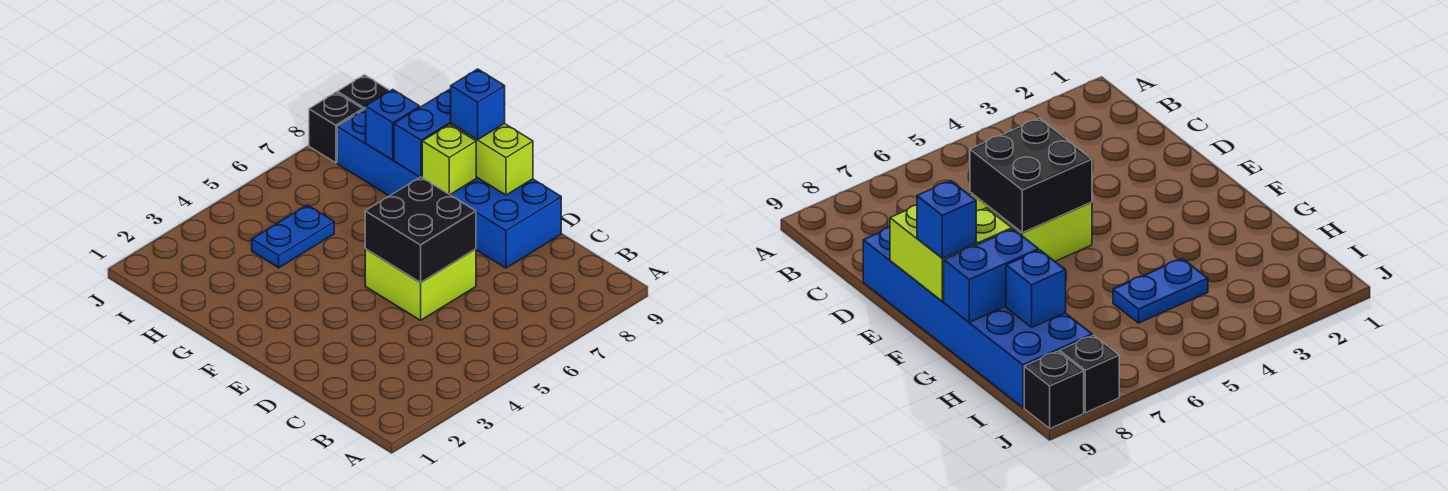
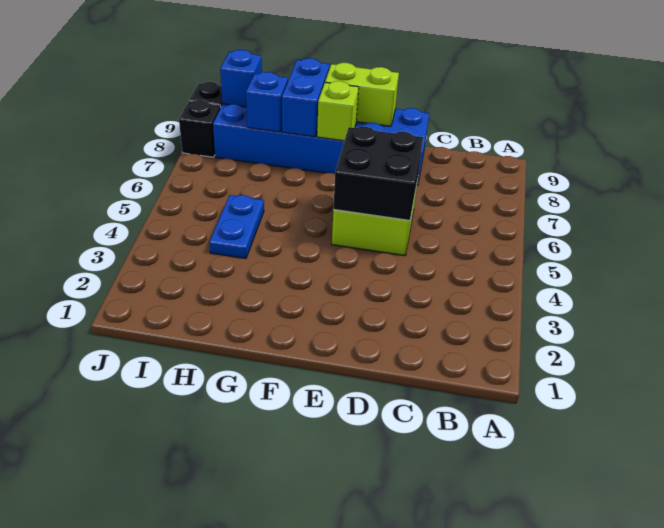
blue brick F9 level 3 -> blue brick I9 level 2

